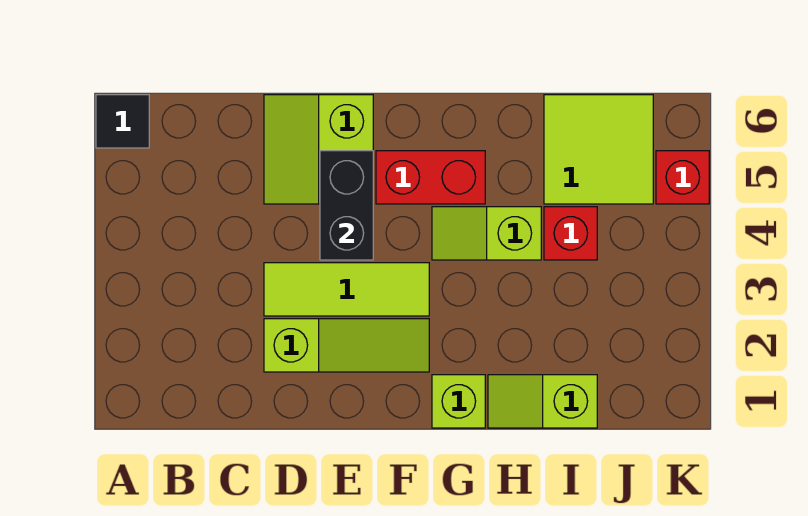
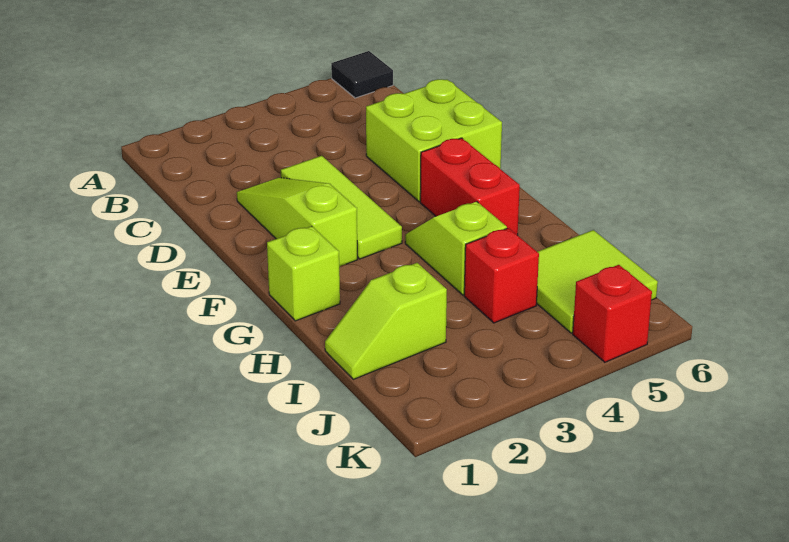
lime slope D2:F2 level 1 top D -> lime slope D2:F2 level 1 top F
lime slope D5:E6 level 1 top E -> lime brick D5:E6 level 1
black brick E4:E5 level 2 -> none
lime slope H1:I1 level 1 top I -> lime slope I1:I2 level 1 top 2

